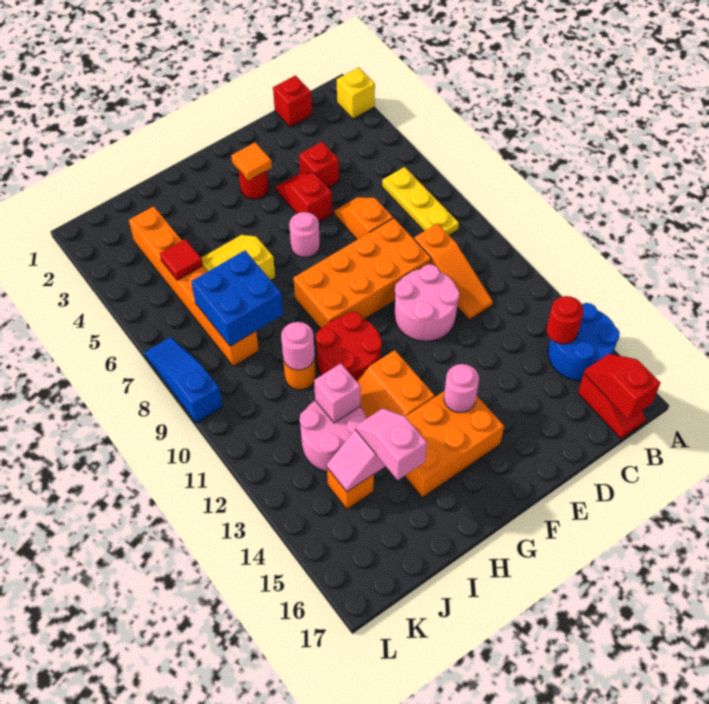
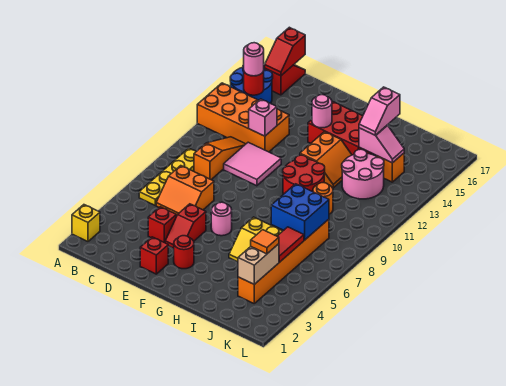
yellow plate B6:B8 level 1 -> yellow plate B6:B9 level 1
red brick C1 level 1 -> red brick E2 level 1
orange slope D6:D7 level 1 top 7 -> orange slope C6:D7 level 1 top 7
orange brick D8:G9 level 1 -> orange brick A12:D13 level 1
pink round brick D10:E11 level 1 -> pink tile D10:E11 level 1
orange tile F3 level 2 -> orange tile J4 level 3
orange brick F14:H15 level 1 -> red brick F14:H15 level 1
pink round brick I10 level 2 -> pink round brick B14 level 3
pink brick I12 level 2 -> pink brick D12 level 2
none -> tan brick J3:J4 level 2
red tile J5 level 2 -> red tile J5:J6 level 2
blue slope L7:L9 level 1 top 9 -> none

